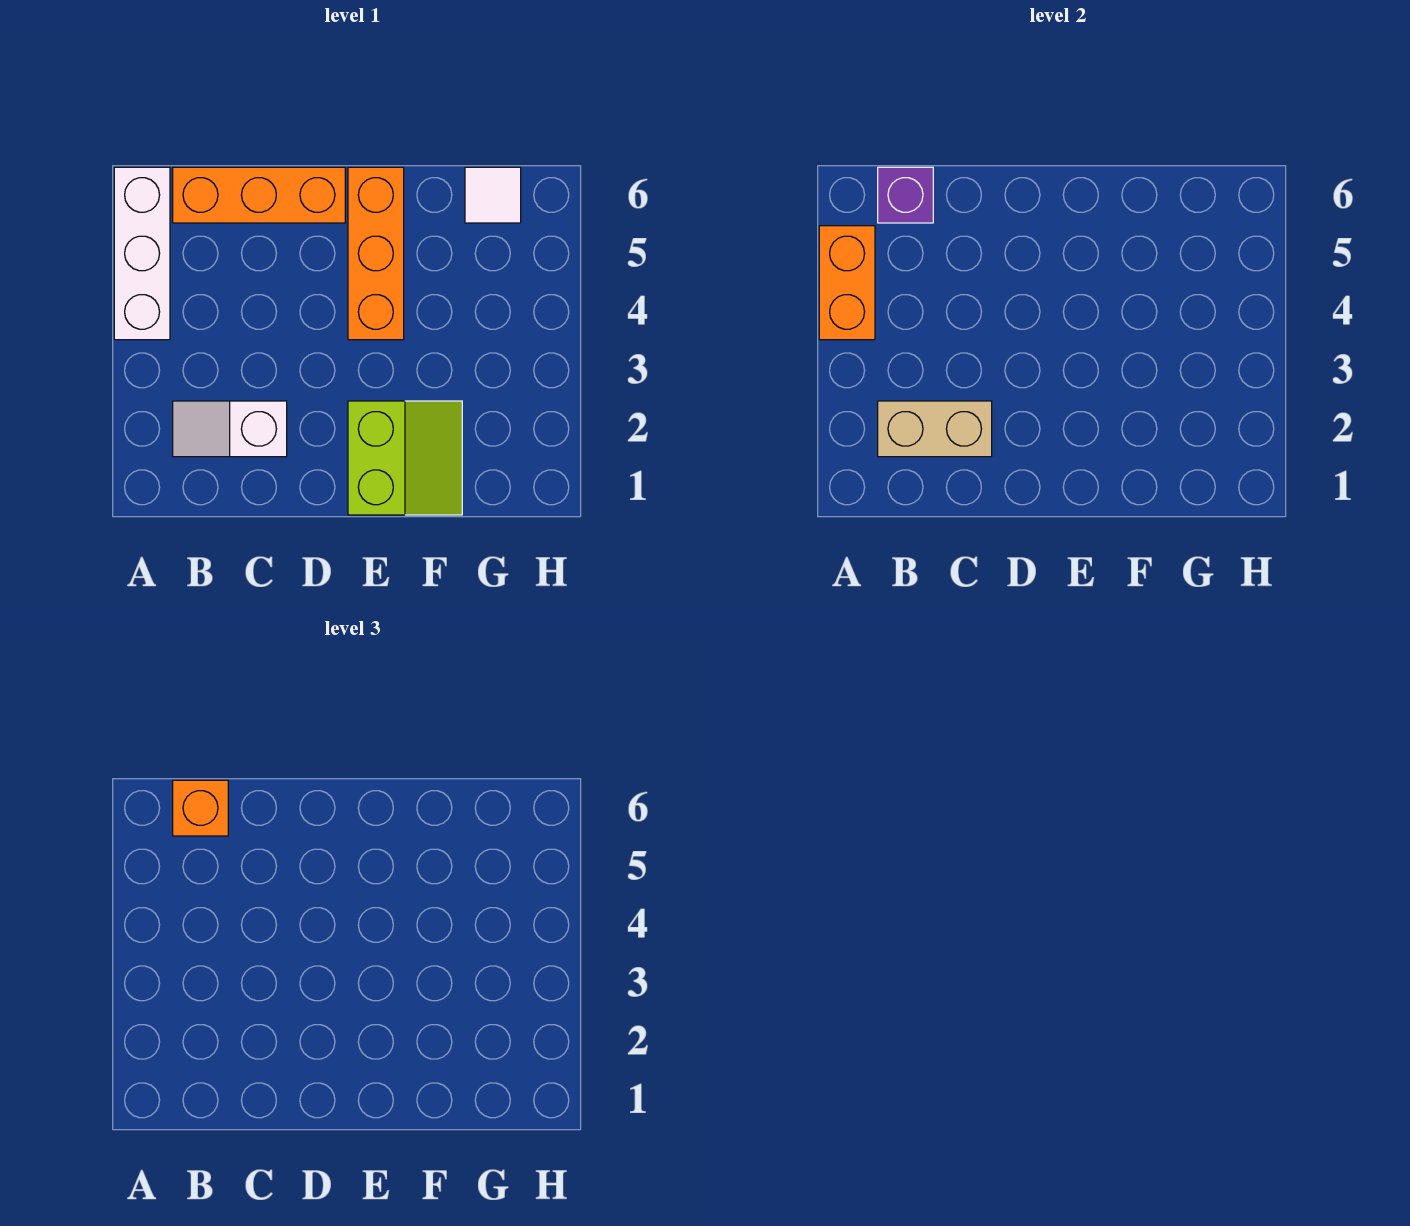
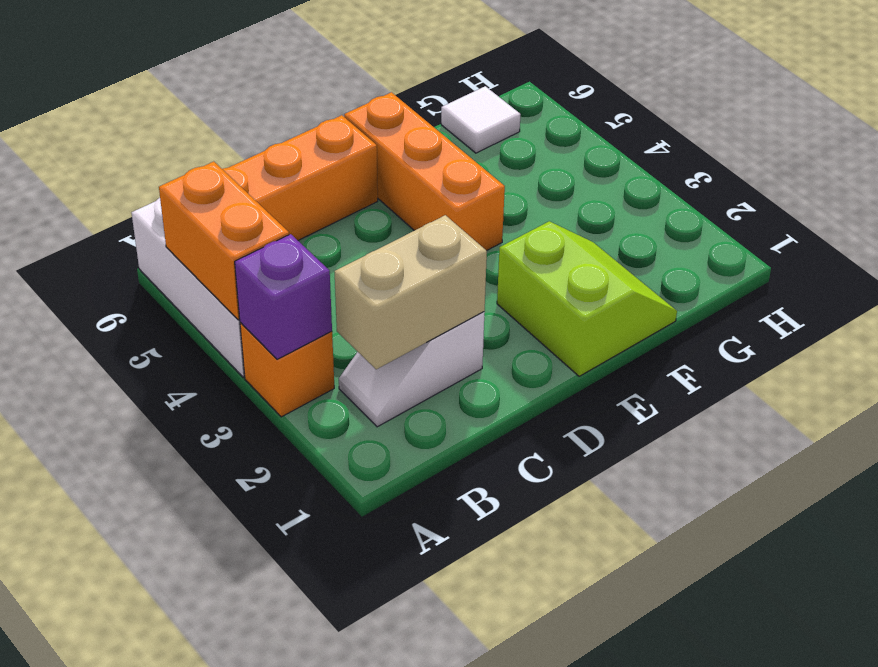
purple brick B6 level 2 -> purple brick A3 level 2
orange brick B6 level 3 -> orange brick A3 level 1

